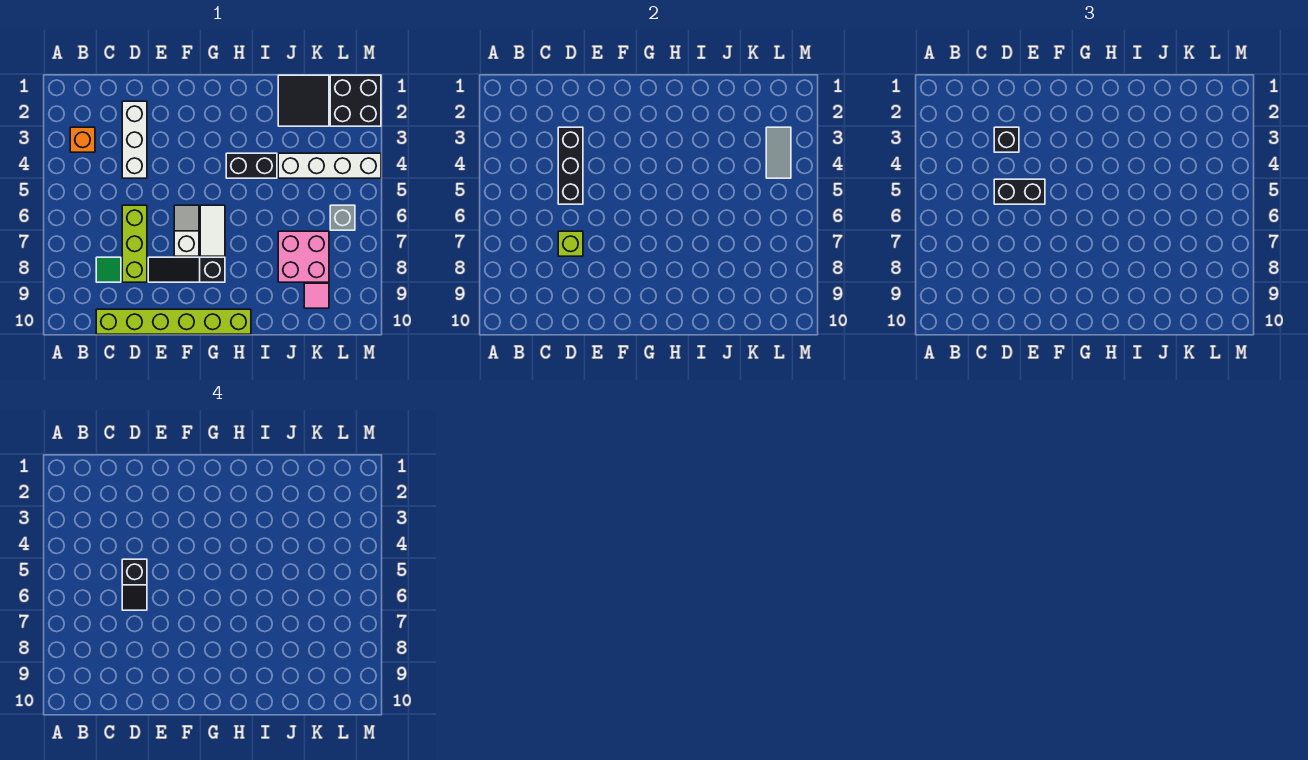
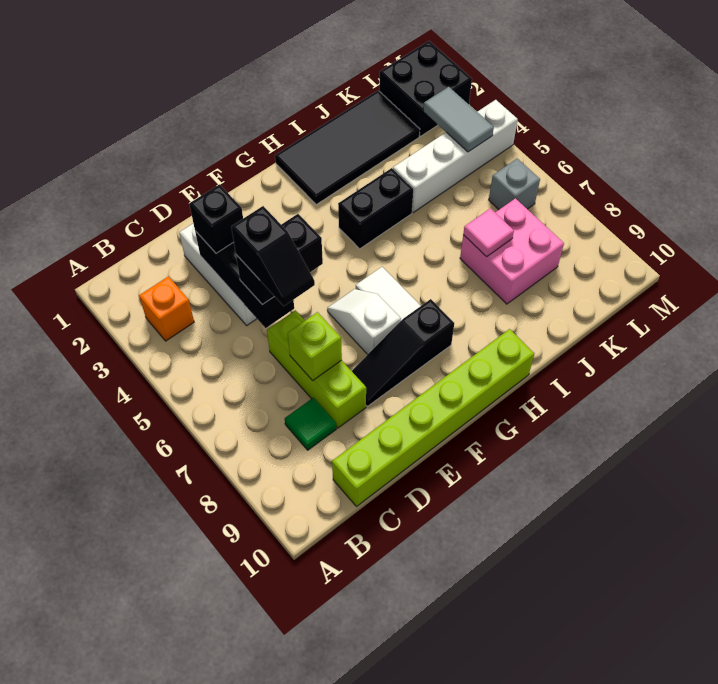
black tile J1:K2 level 1 -> black tile H1:K2 level 1
pink tile K9 level 1 -> pink tile J7 level 2

